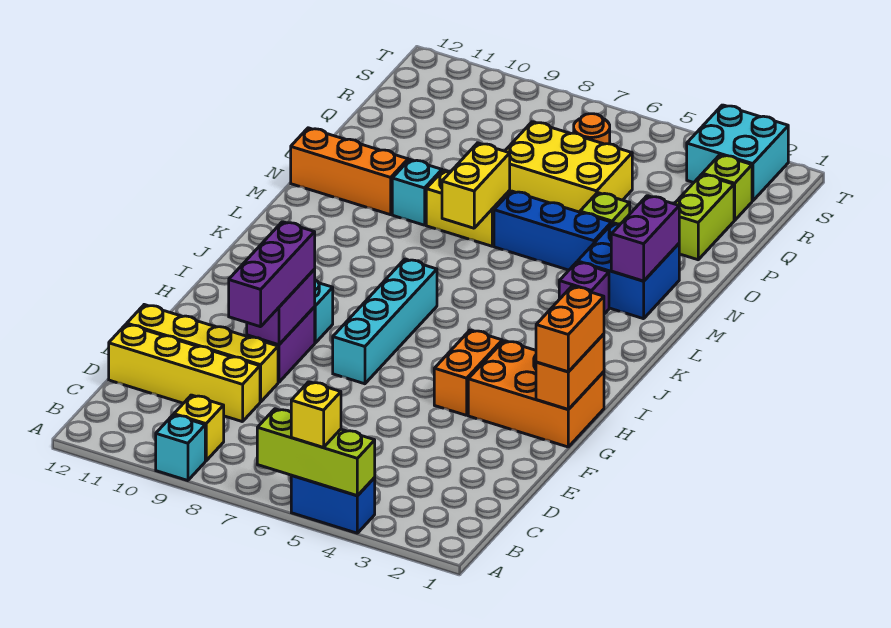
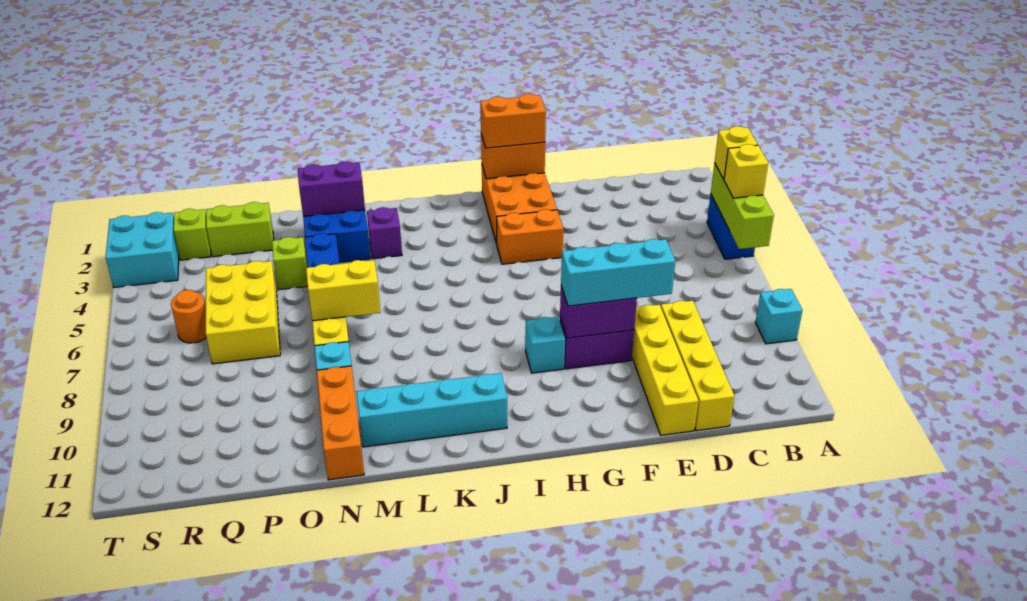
yellow brick B9 level 1 -> yellow brick A4 level 3
purple brick E9:G9 level 3 -> cyan brick E9:G9 level 3
cyan brick G7:J7 level 1 -> cyan brick J11:M11 level 1

